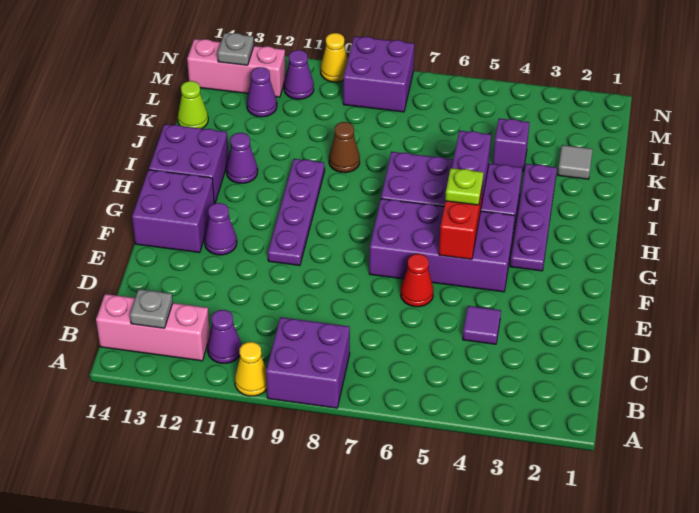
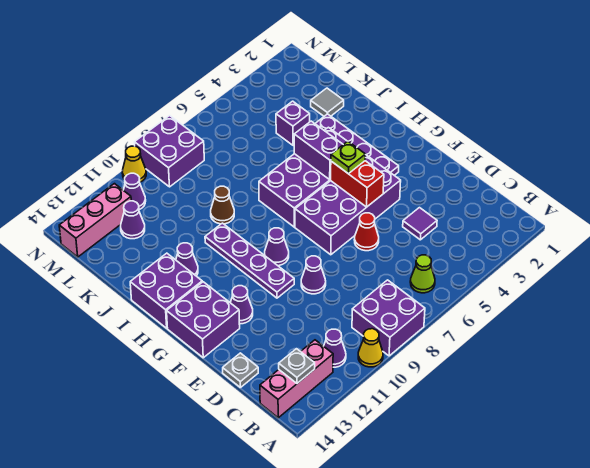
none -> purple cone E9 level 1
none -> purple cone G9 level 1
lime cone K14 level 1 -> lime cone B6 level 1
grey plate M13 level 2 -> grey plate D14 level 1

